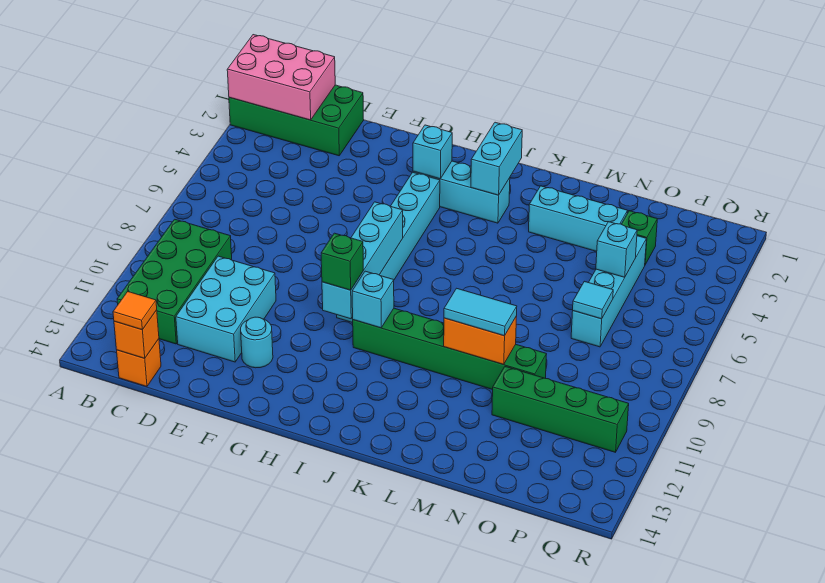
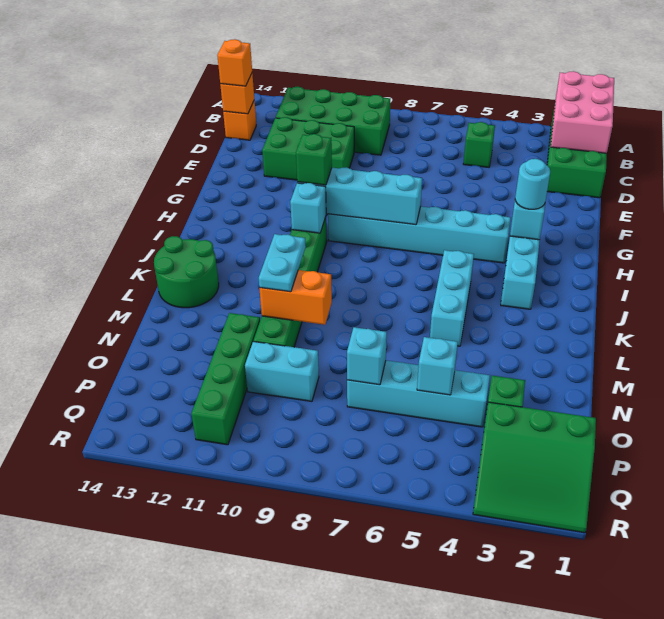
none -> green brick C5 level 1
orange tile C14 level 3 -> orange brick C14 level 3
cyan brick D10:E12 level 1 -> green brick D10:E12 level 1
cyan round brick F12 level 1 -> cyan round brick H3 level 3
cyan brick J2:J3 level 2 -> cyan brick O9:O10 level 1
none -> green round brick K13:L14 level 1
cyan brick L3:N3 level 1 -> cyan brick J5:L5 level 1
orange brick L10:M10 level 2 -> orange brick M9:M10 level 2
cyan tile L10:M10 level 3 -> cyan plate L10:M10 level 3
cyan tile O7 level 2 -> cyan brick O7 level 2
none -> green slope P1:R3 level 1 top P

